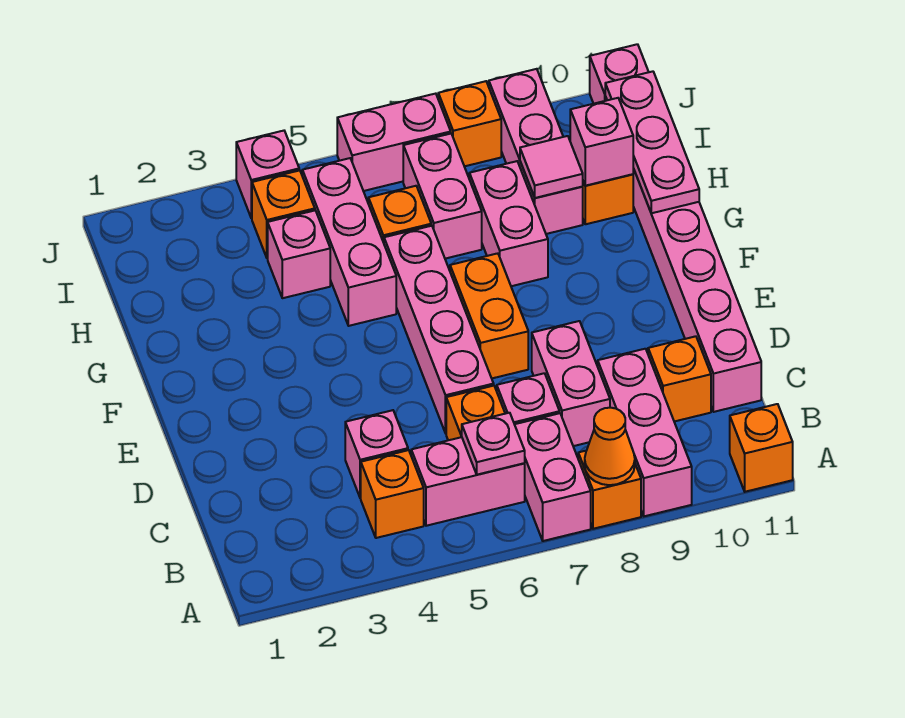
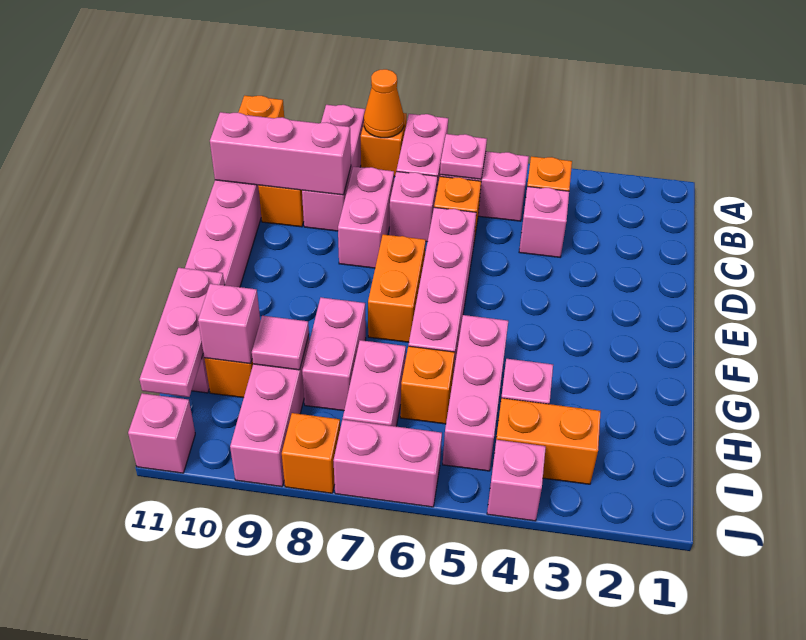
none -> pink brick C9:C11 level 2
orange brick I4 level 1 -> orange brick I3:I4 level 1

